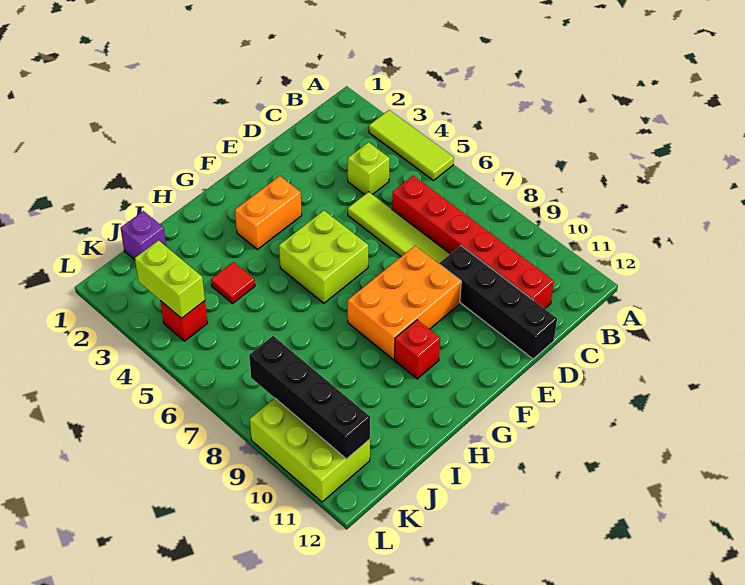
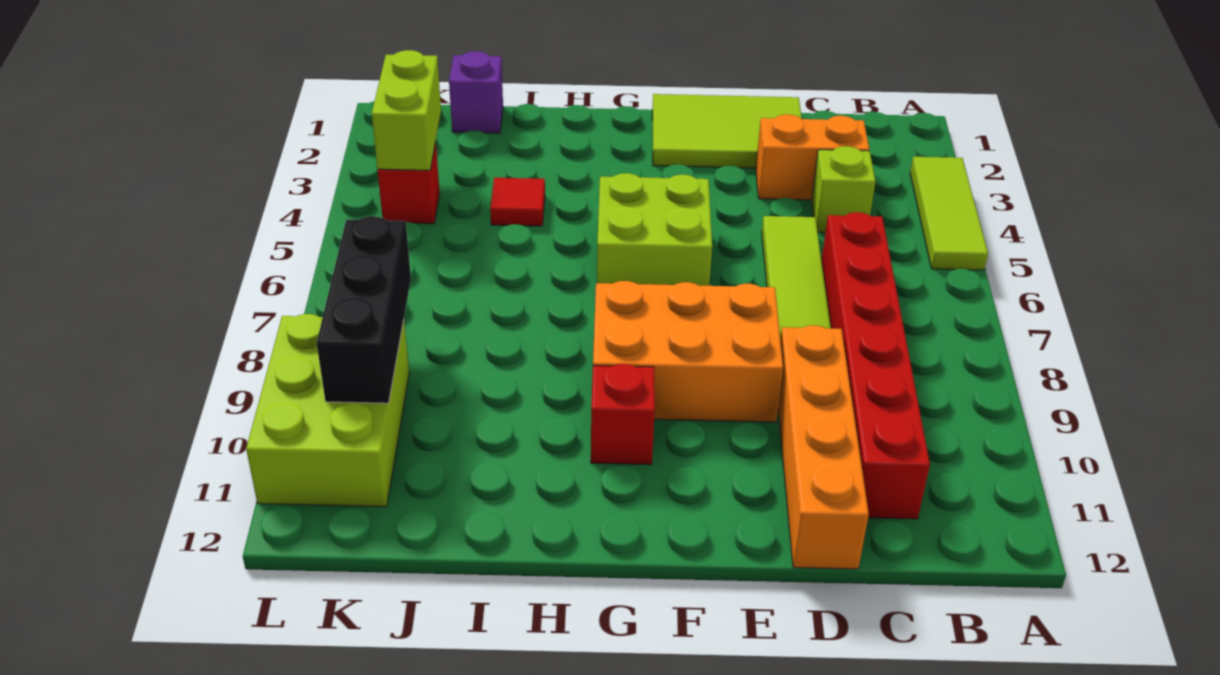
none -> lime tile D1:F2 level 1
black brick D9:D12 level 1 -> orange brick D9:D12 level 1
orange brick F3:G3 level 1 -> orange brick C3:D3 level 1
black brick K8:K11 level 2 -> black brick K8:K10 level 2

